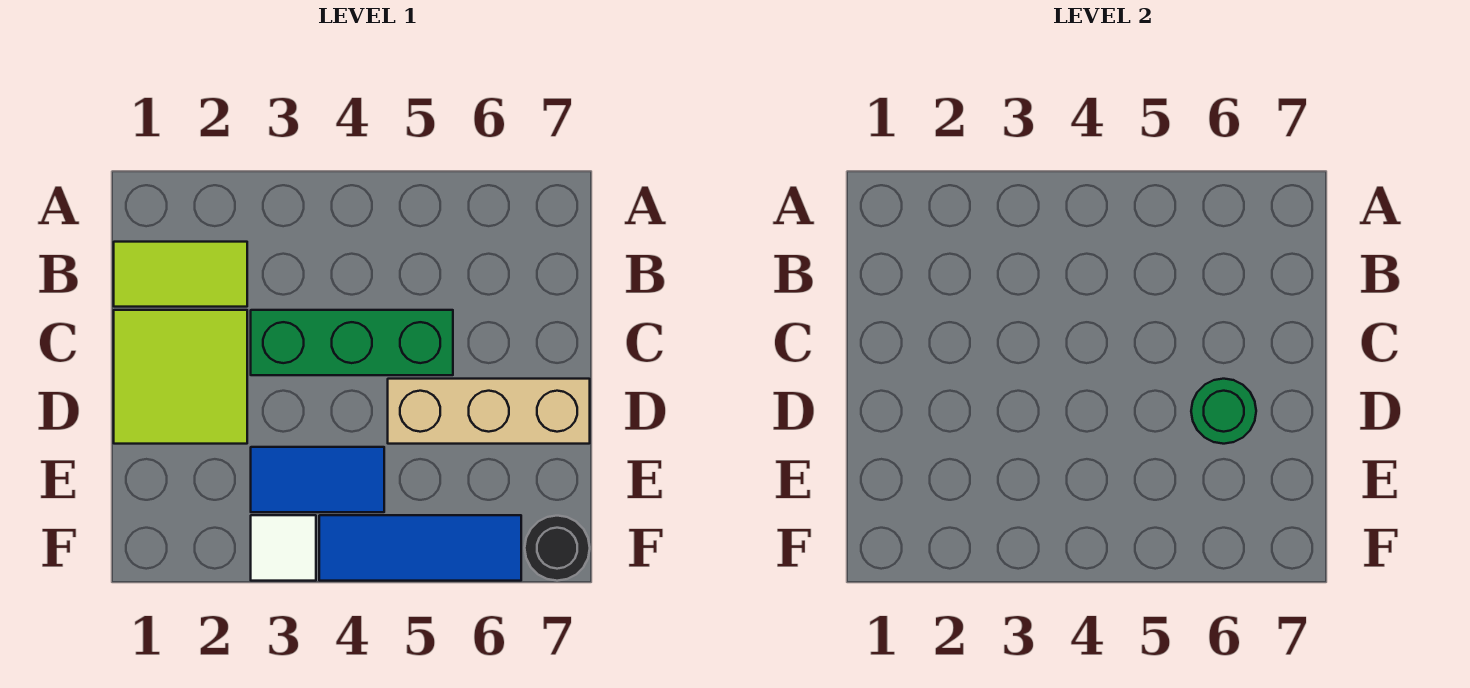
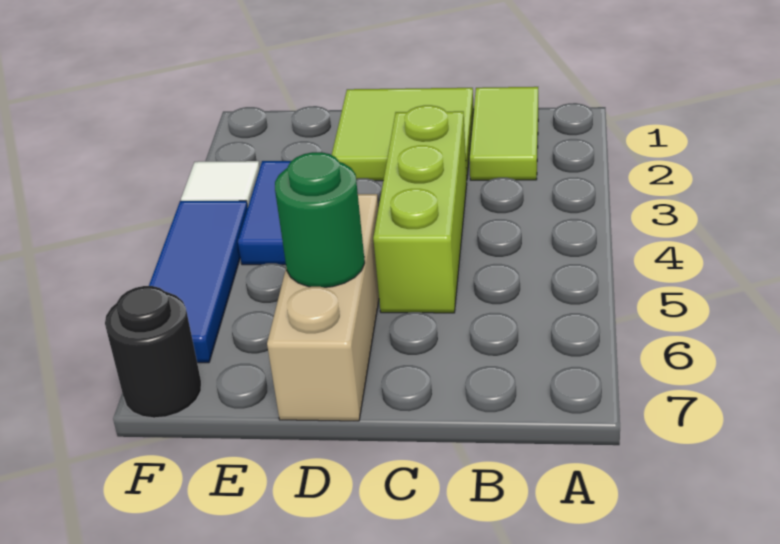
green brick C3:C5 level 1 -> lime brick C3:C5 level 1

